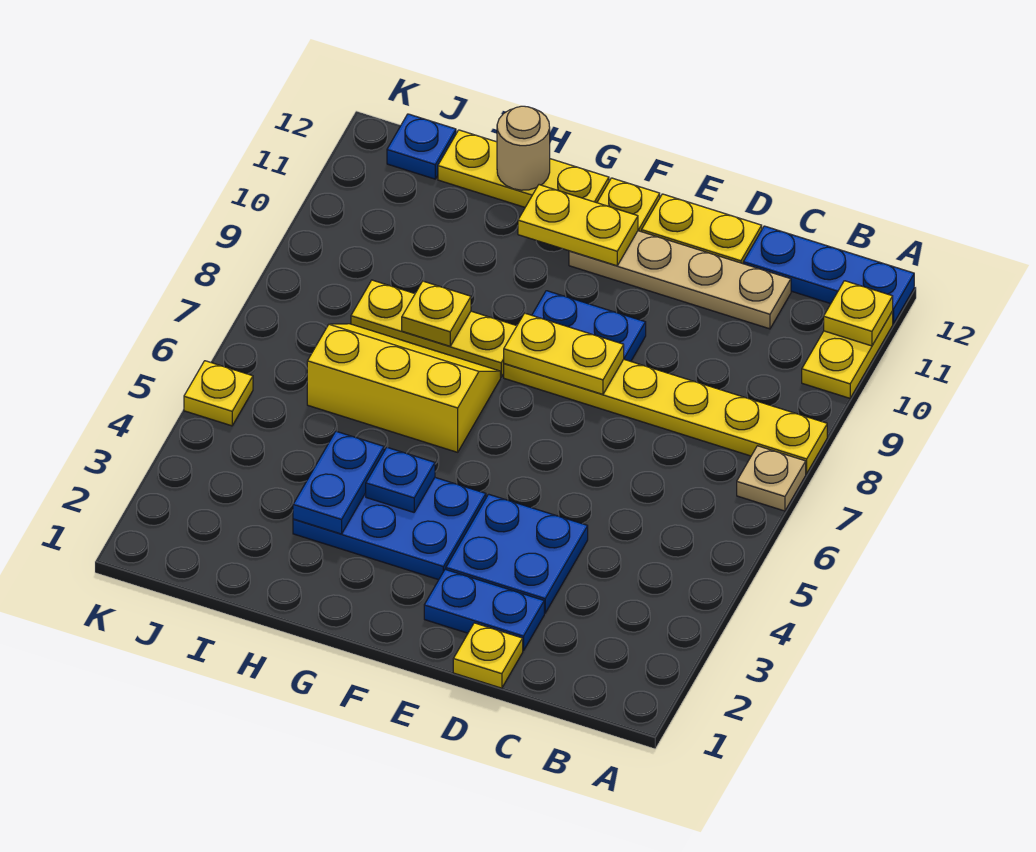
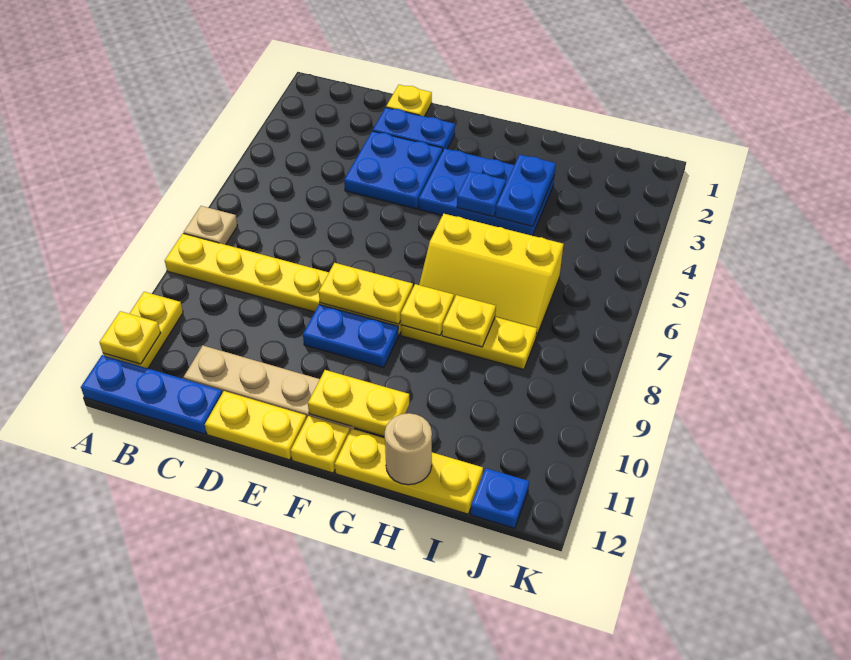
yellow plate K5 level 1 -> yellow plate G8 level 2

